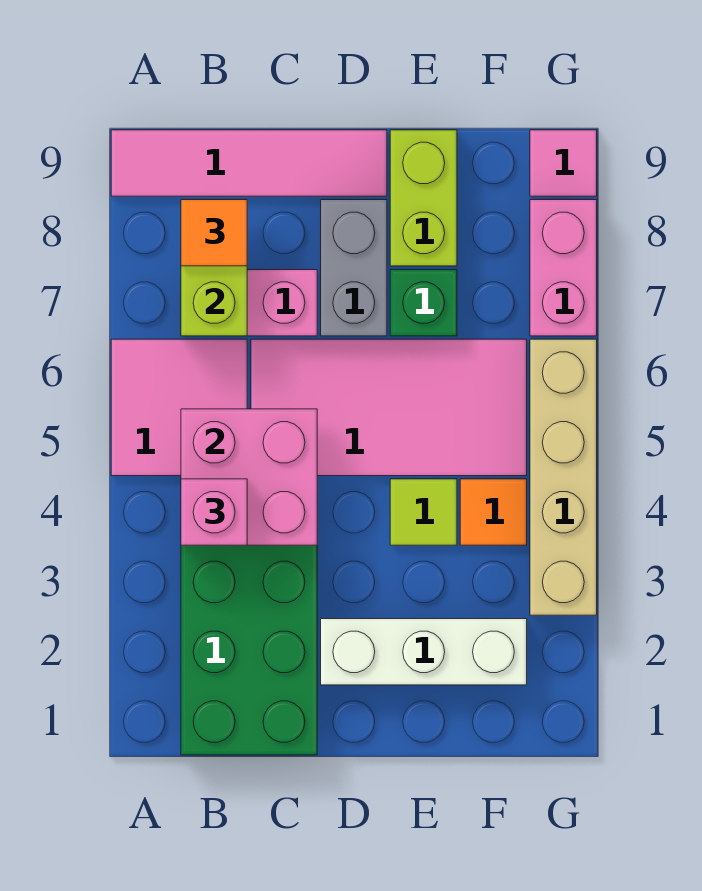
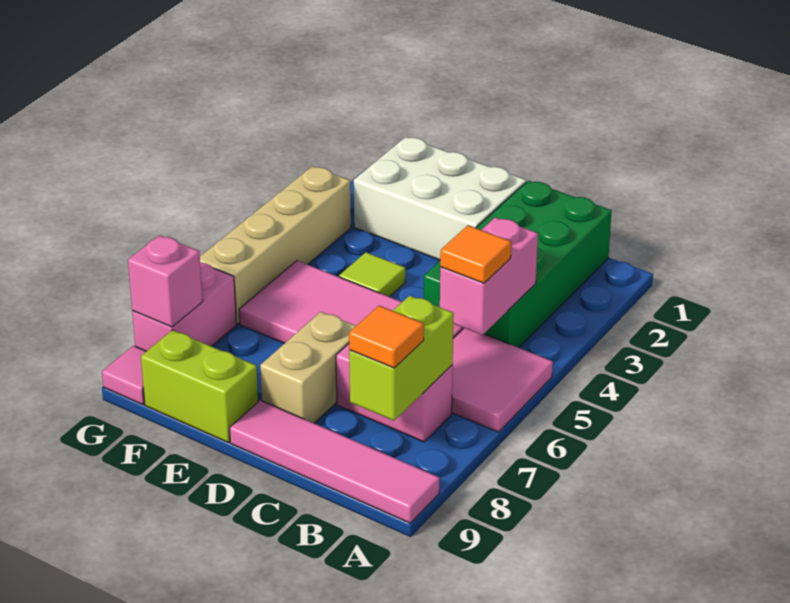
pink brick B4:C5 level 2 -> pink brick B4:B5 level 2
pink brick B4 level 3 -> pink brick G8 level 2
white brick D2:F2 level 1 -> white brick D1:F2 level 1
grey brick D7:D8 level 1 -> tan brick D7:D8 level 1
green brick E7 level 1 -> none
lime brick E8:E9 level 1 -> lime brick E9:F9 level 1
orange tile F4 level 1 -> orange tile B5 level 3

